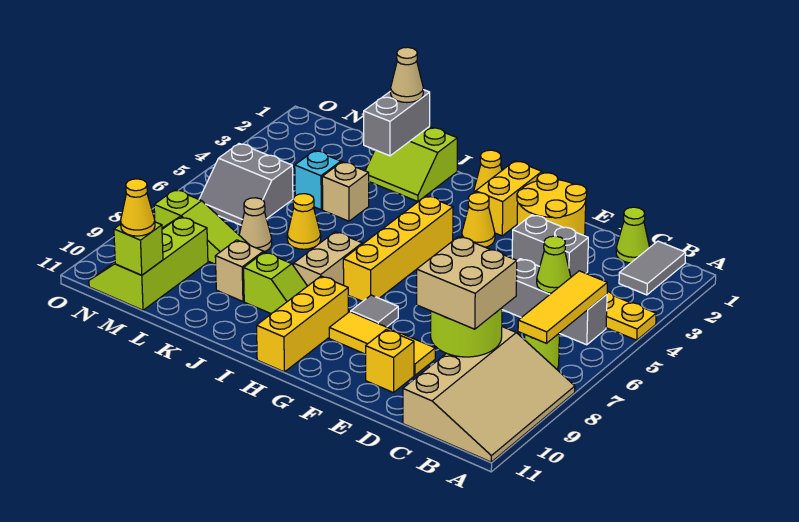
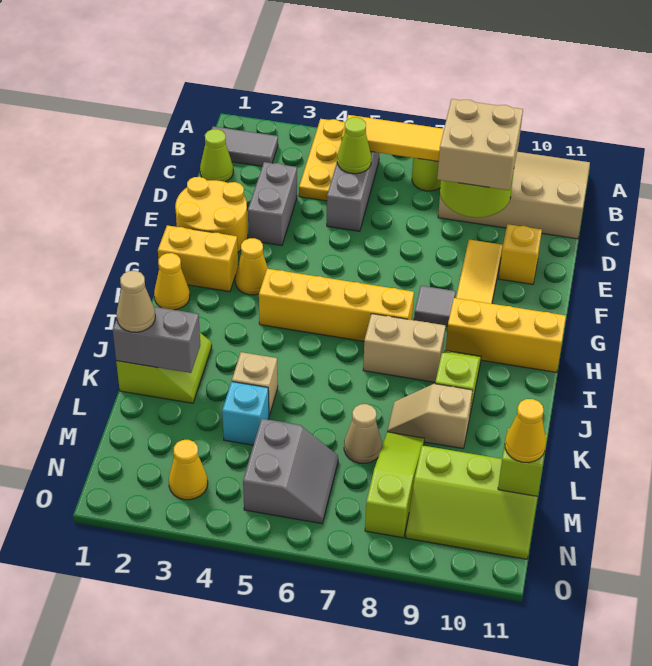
yellow cone K6 level 1 -> yellow cone N3 level 1

